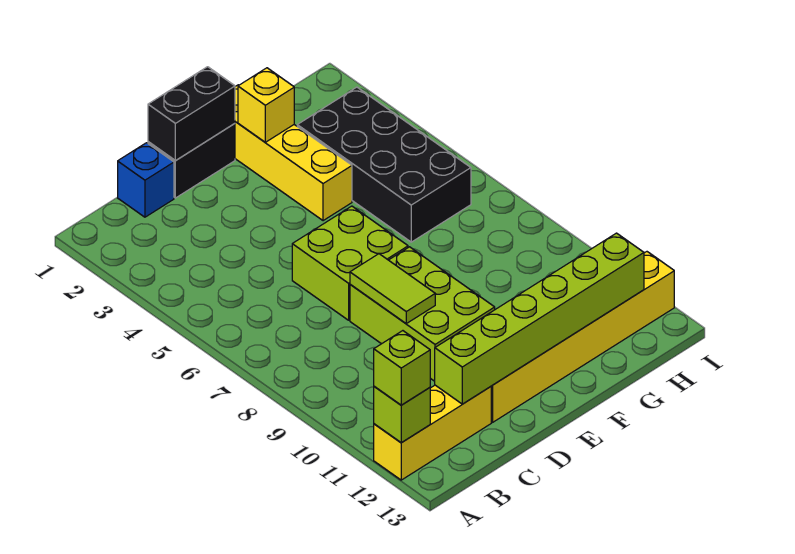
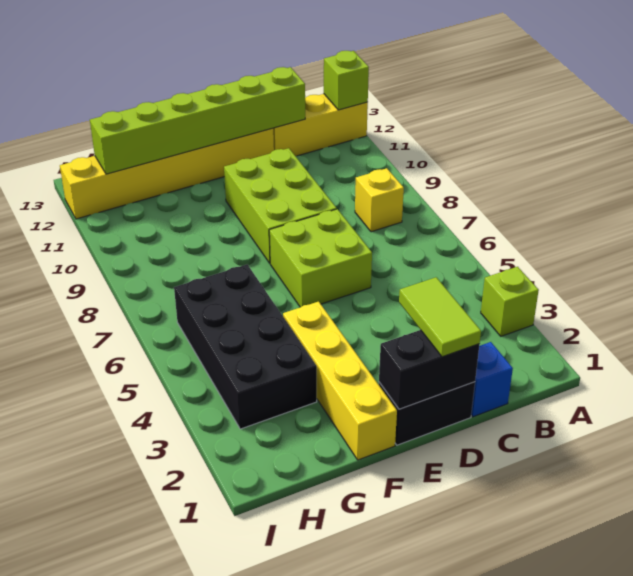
lime brick A12 level 3 -> lime brick A3 level 1
lime tile D8:D9 level 2 -> lime tile D1:D2 level 3
yellow brick F2 level 2 -> yellow brick B8 level 1

